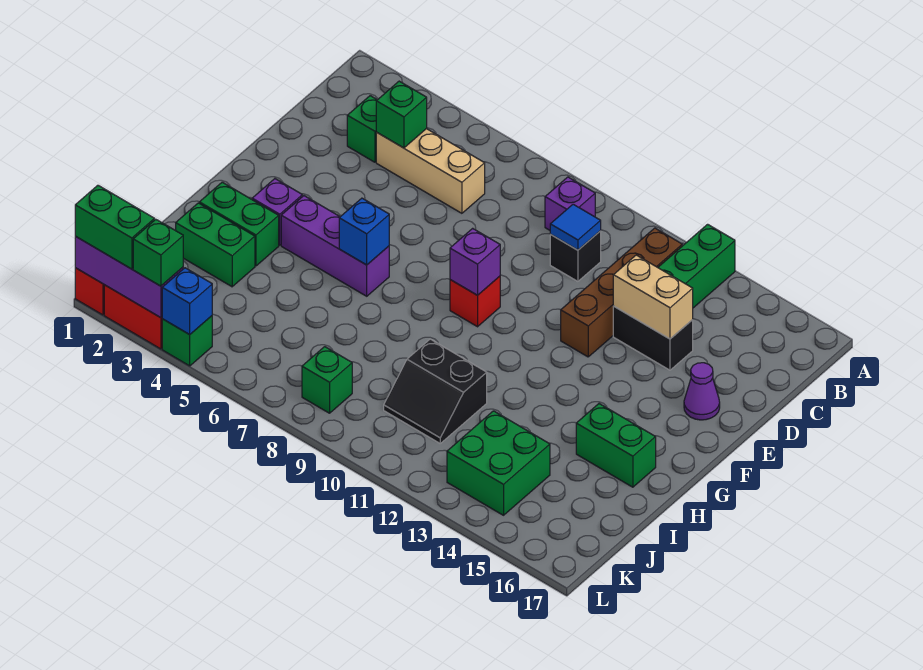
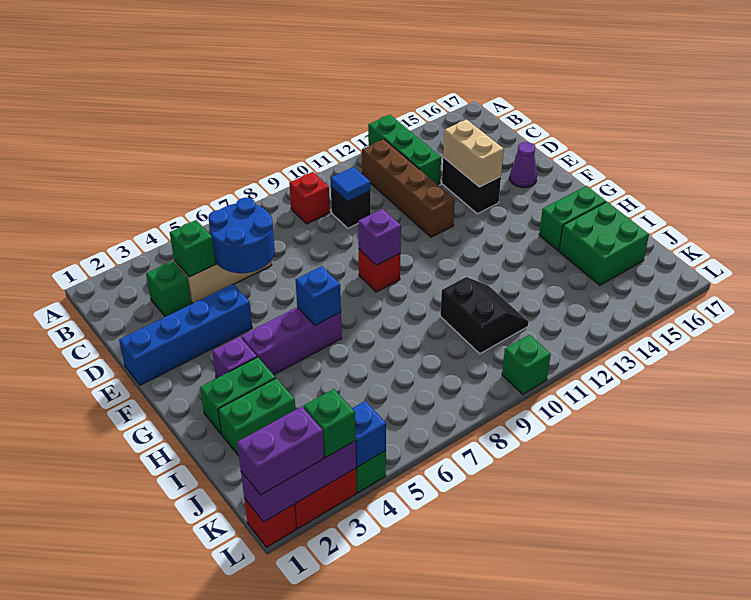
purple brick B9 level 1 -> red brick B9 level 1
none -> blue round brick C5:D6 level 2
black brick D13:D14 level 1 -> black brick D14:E14 level 1
tan brick D13:D14 level 2 -> tan brick D14:E14 level 2
none -> blue brick E1:E4 level 1
black slope I10:J11 level 1 top I -> black slope I10:J11 level 1 top 10
green brick J13:K14 level 1 -> green brick I15:J16 level 1
green brick K8 level 1 -> green brick L10 level 1
green brick L1:L2 level 3 -> purple brick L1:L2 level 3

